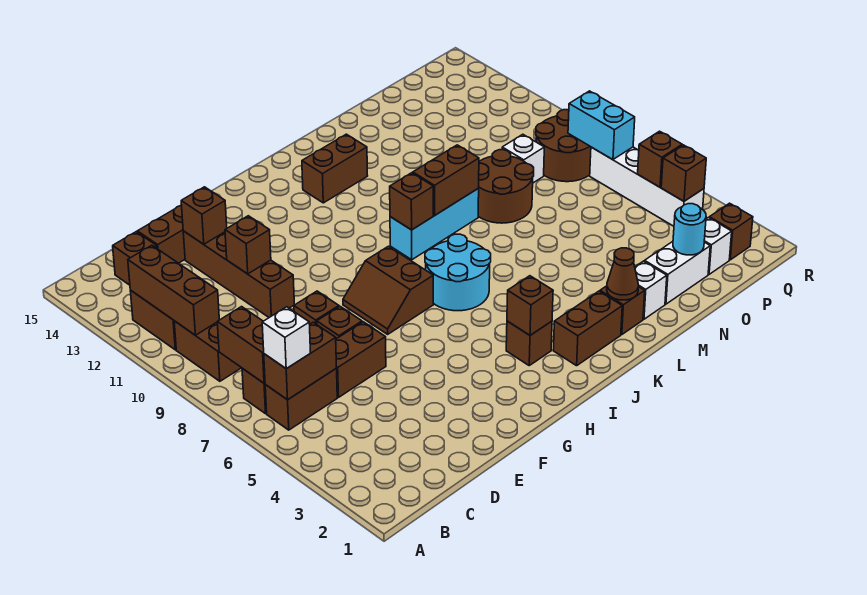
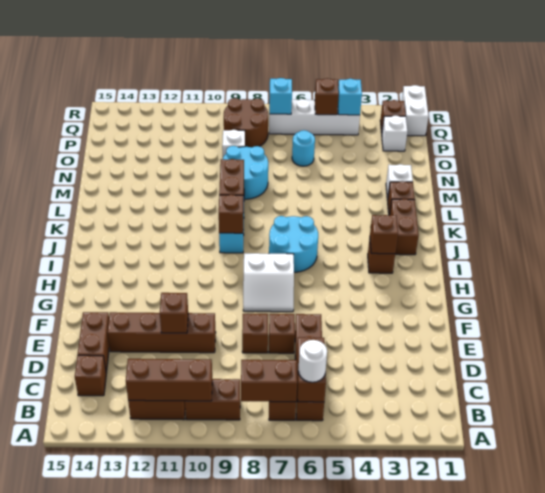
white brick B6 level 3 -> white round brick B6 level 3
brown brick E13 level 2 -> none
brown slope G7:H8 level 1 top H -> white slope G7:H8 level 1 top H
brown brick J13:K13 level 1 -> none
brown cone L2 level 2 -> none
brown round brick M8:N9 level 1 -> cyan round brick M8:N9 level 1
white brick N2:O2 level 1 -> white brick Q1:R1 level 1
cyan round brick O2 level 2 -> cyan round brick O6 level 1
brown brick Q4 level 2 -> cyan brick Q4 level 2
cyan brick Q7:Q8 level 2 -> cyan brick Q7 level 2

